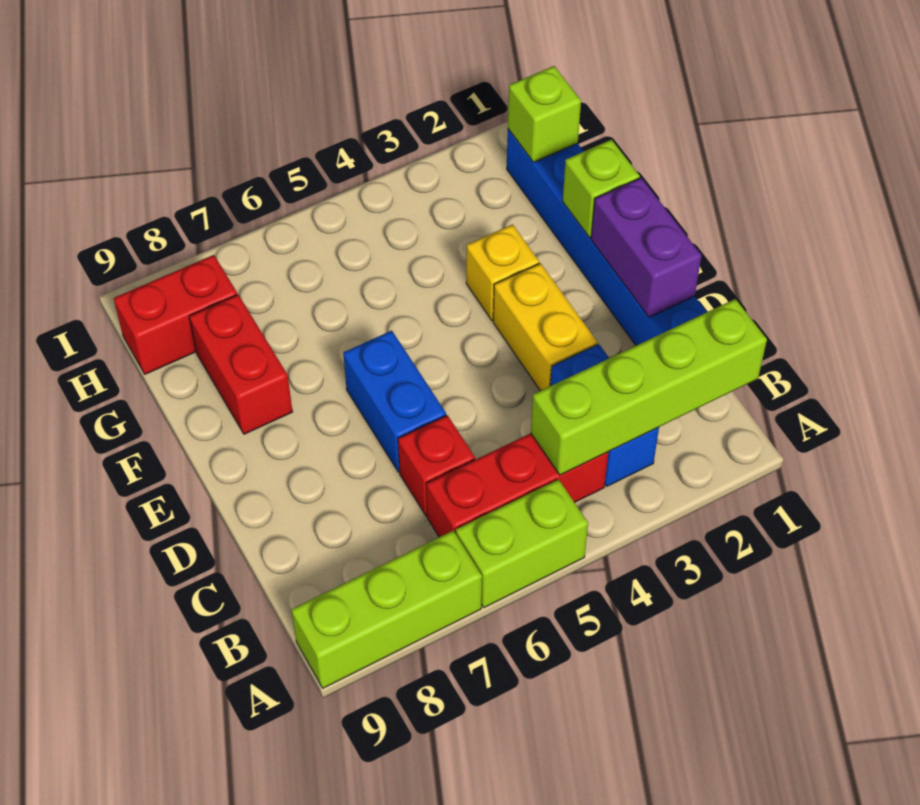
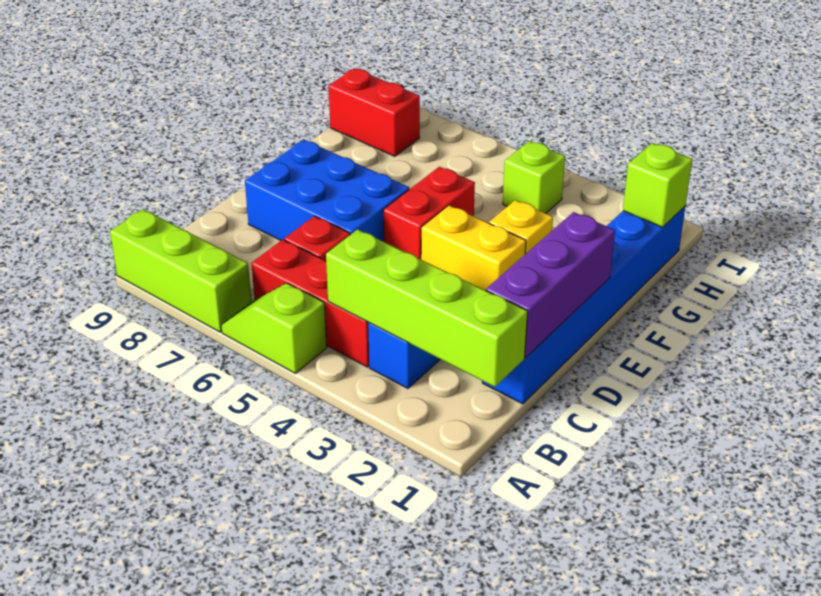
lime brick A5:A6 level 1 -> lime slope A5:A6 level 1 top 5
purple brick D1:E1 level 2 -> purple brick C1:E1 level 2
yellow brick D3:E3 level 1 -> yellow brick E3:E4 level 1
blue brick D6:E6 level 1 -> blue brick D6:E8 level 1
lime brick F1 level 2 -> lime brick H4 level 1
red brick F8:G8 level 1 -> red brick E5:F5 level 1

